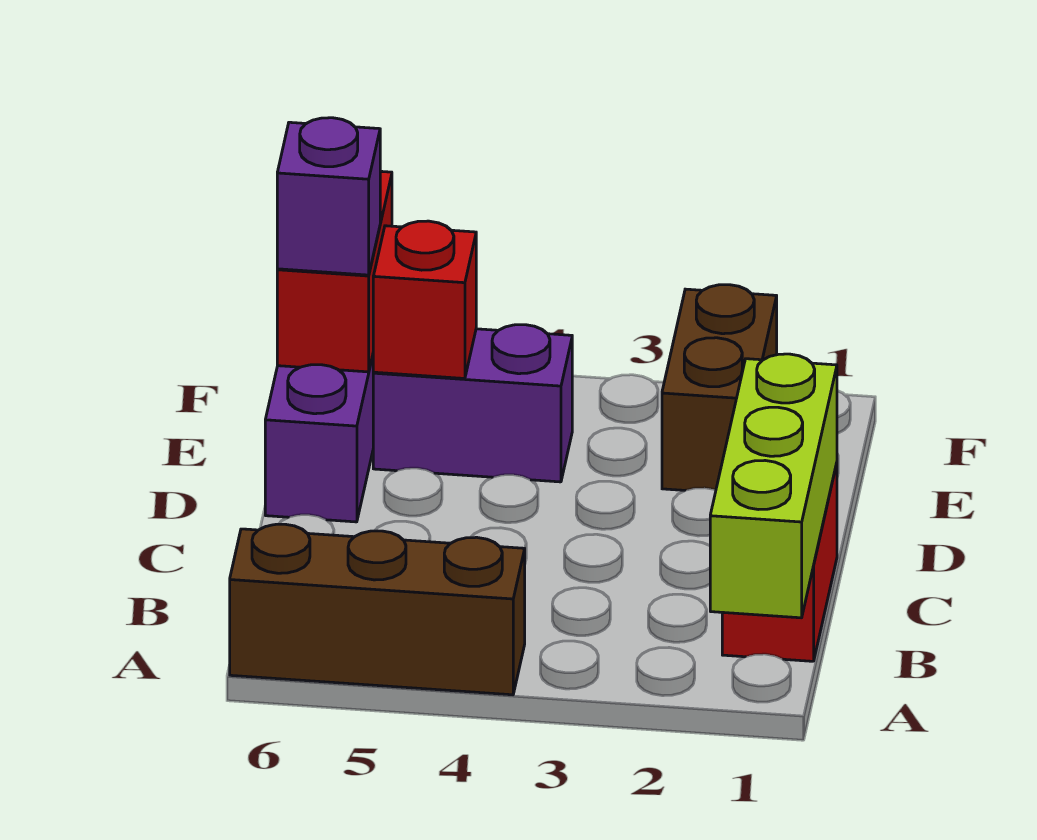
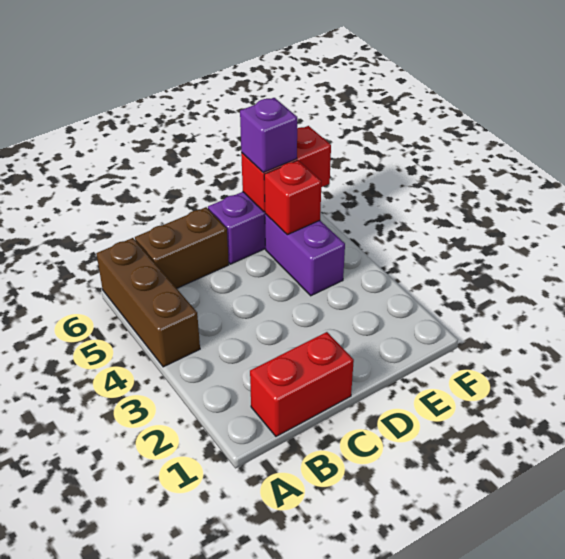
lime brick A1:C1 level 2 -> none
brown brick E2:F2 level 1 -> brown brick B6:C6 level 1

